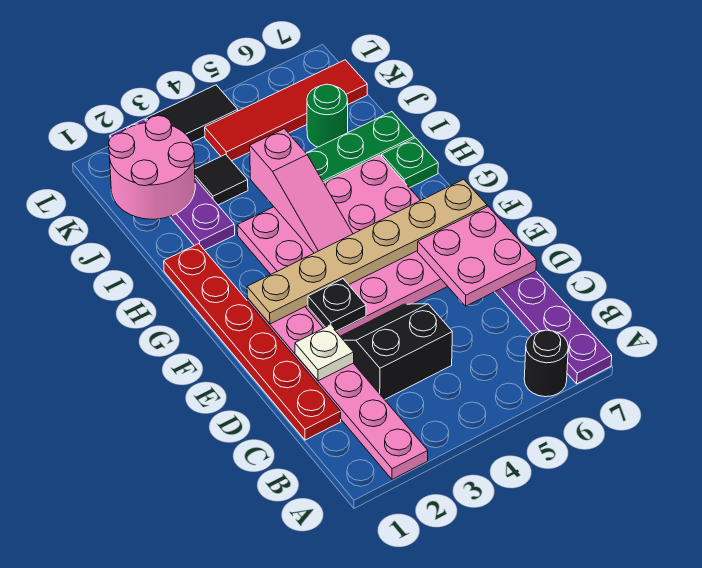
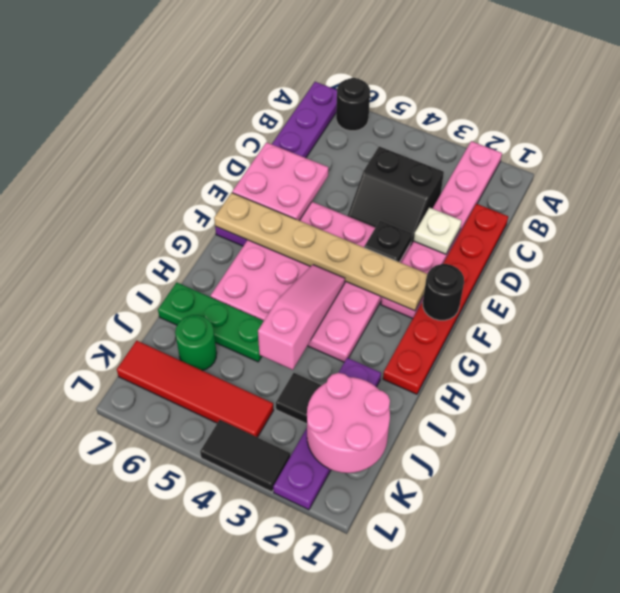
none -> black round brick F1 level 2
green plate H7 level 1 -> none

